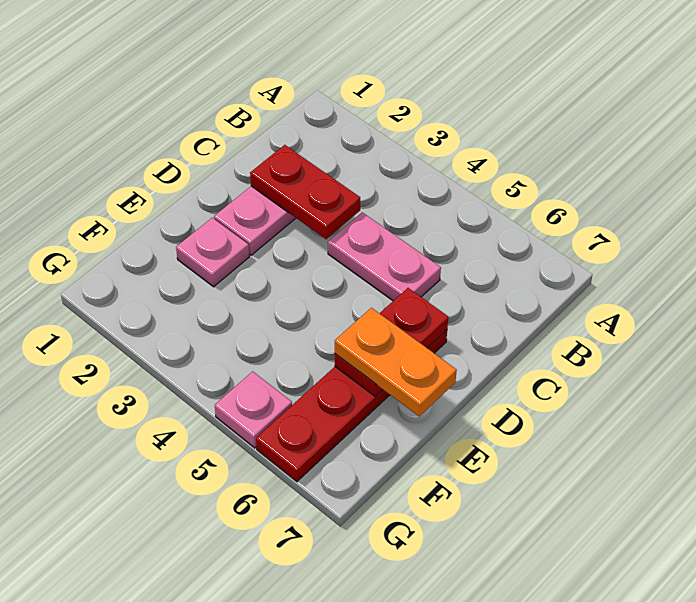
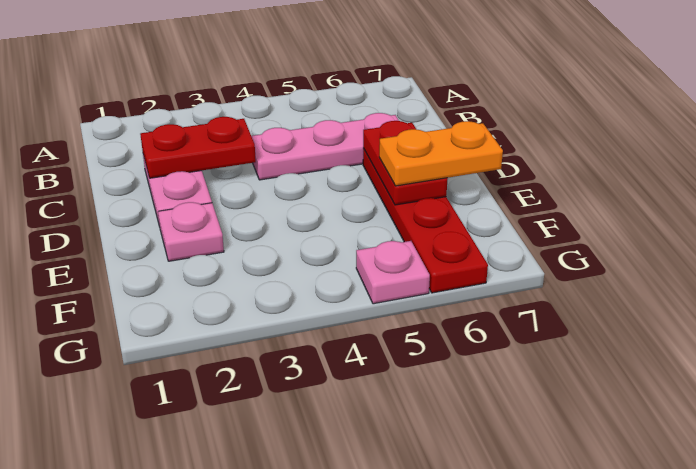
pink plate C4:C5 level 1 -> pink plate C4:C6 level 1

